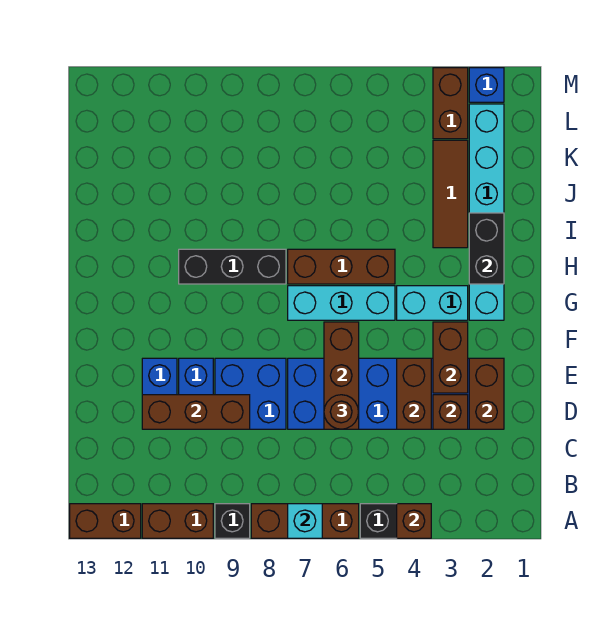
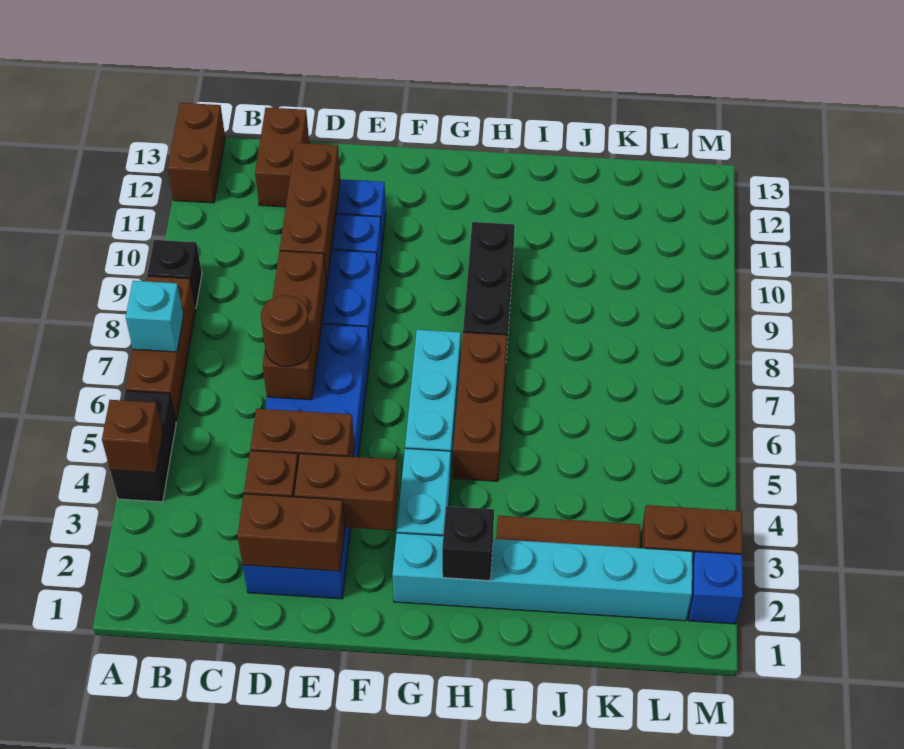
brown brick A10:A11 level 1 -> brown brick C12:C13 level 1
brown brick D6:F6 level 2 -> brown brick D6:D8 level 2
black brick H2:I2 level 2 -> black brick H2 level 2

